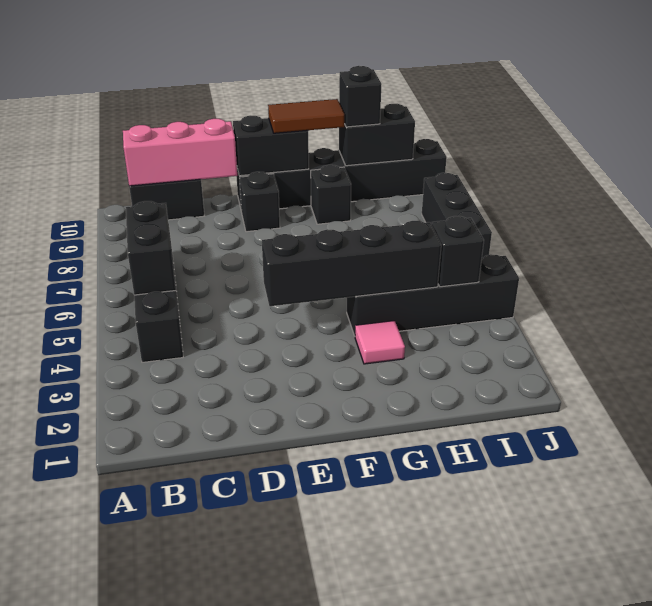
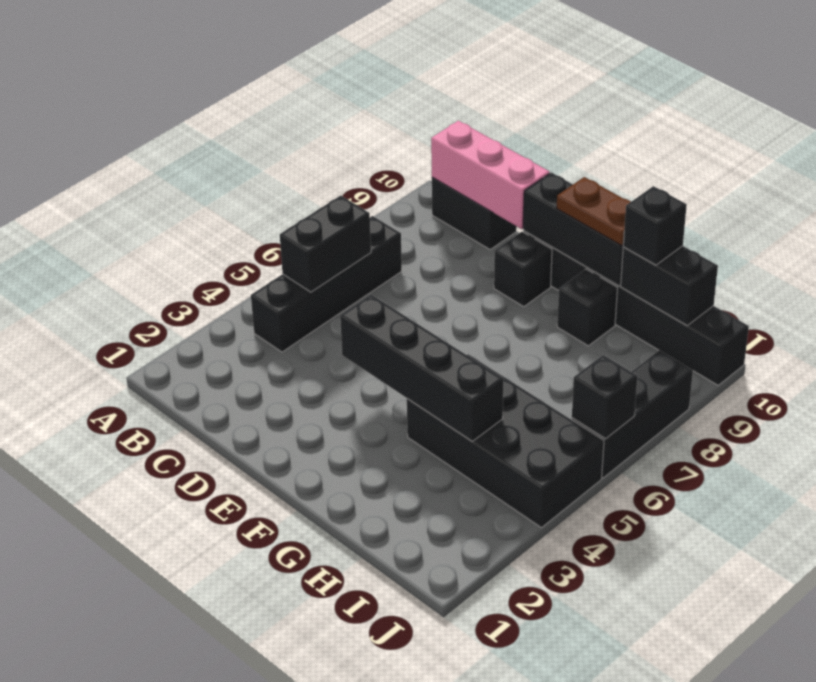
black brick E10:F10 level 2 -> black brick E10:G10 level 2
brown tile F10:G10 level 3 -> brown plate F10:G10 level 3
pink tile G3 level 1 -> none
black brick G4:J4 level 1 -> black brick G4:J5 level 1
black brick I4 level 2 -> black brick J6 level 2

